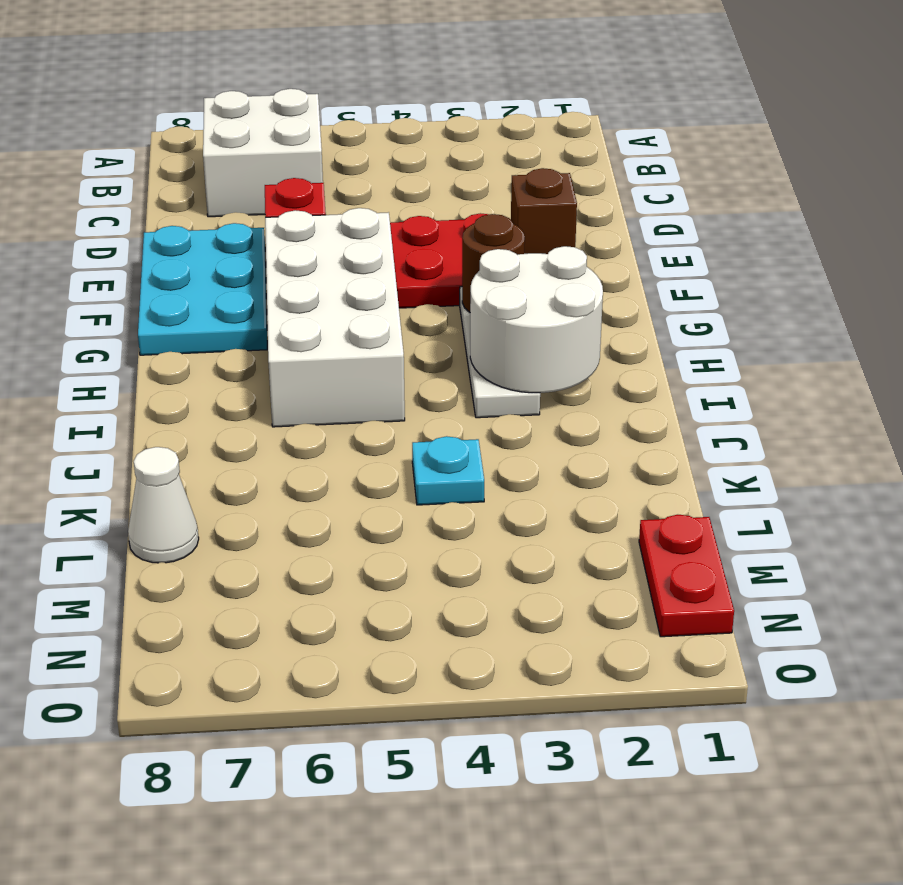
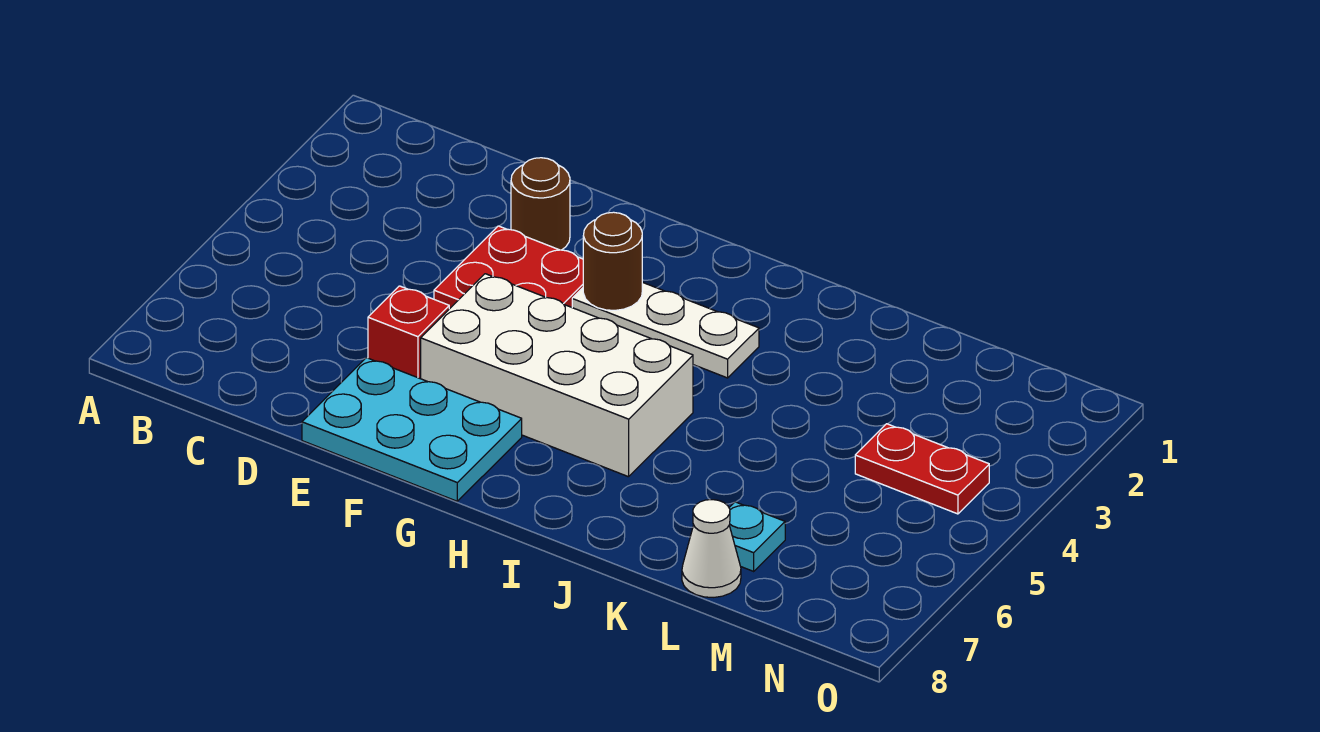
white brick B6:C7 level 1 -> none
brown brick E2 level 1 -> brown round brick E2 level 1
white round brick H2:I3 level 2 -> none
cyan plate K4 level 1 -> cyan plate L7 level 1
red plate M1:N1 level 1 -> red plate M4:N4 level 1

